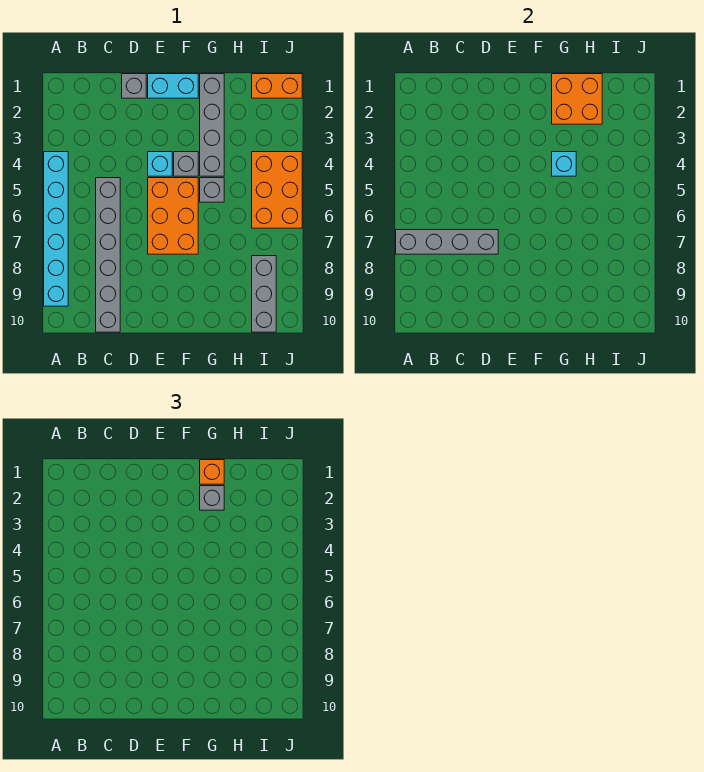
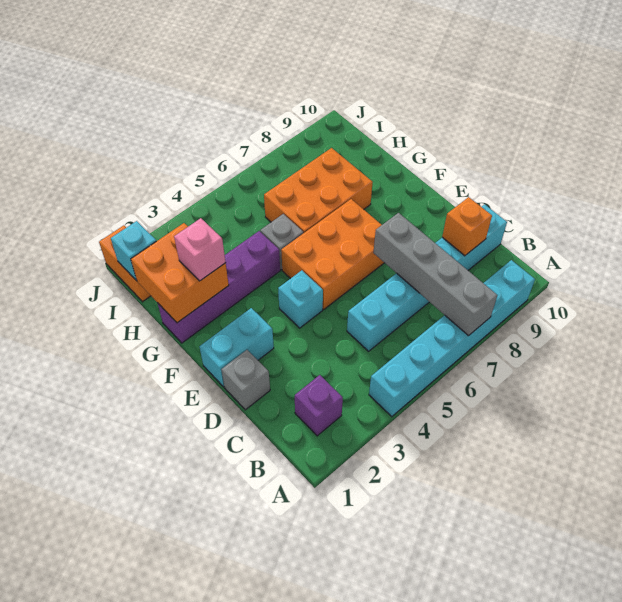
none -> purple brick B2 level 1
grey brick C5:C10 level 1 -> cyan brick C5:C10 level 1
cyan brick E1:F1 level 1 -> cyan brick E1:E2 level 1
grey brick F4 level 1 -> none
grey brick G1:G4 level 1 -> purple brick G1:G4 level 1
orange brick G1 level 3 -> orange brick C9 level 2
grey brick G2 level 3 -> pink brick G2 level 3
cyan brick G4 level 2 -> cyan brick I1 level 2
orange brick I4:J6 level 1 -> orange brick G6:H8 level 1
grey brick I8:I10 level 1 -> none

